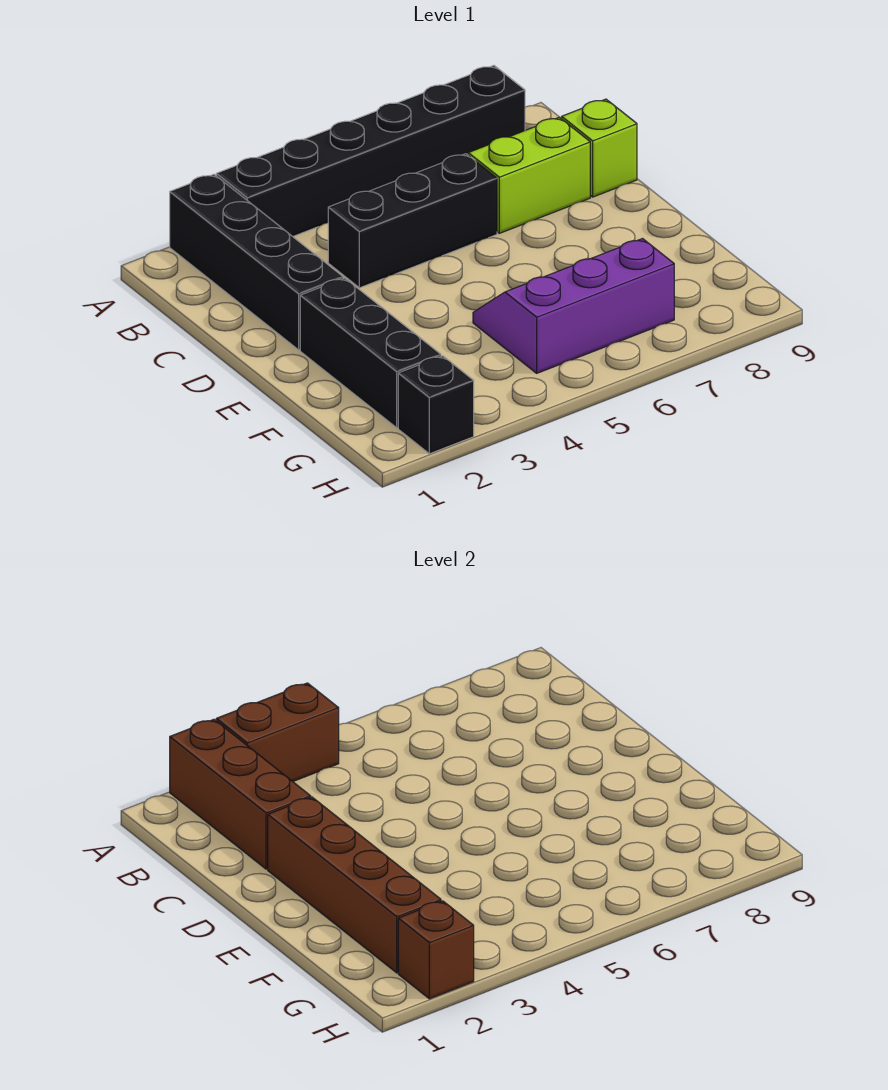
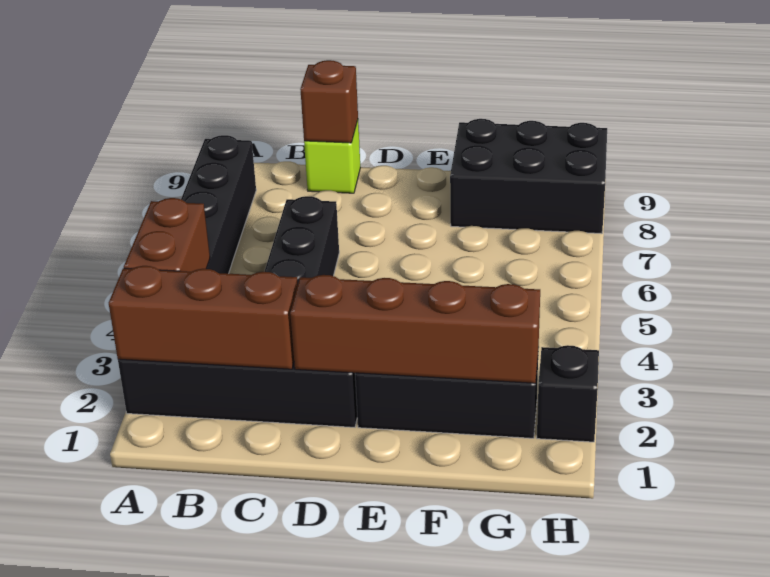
lime brick C7:C8 level 1 -> none
purple slope F5:G7 level 1 top G -> none
none -> black brick F8:H9 level 1
brown brick H2 level 2 -> brown brick C9 level 2

